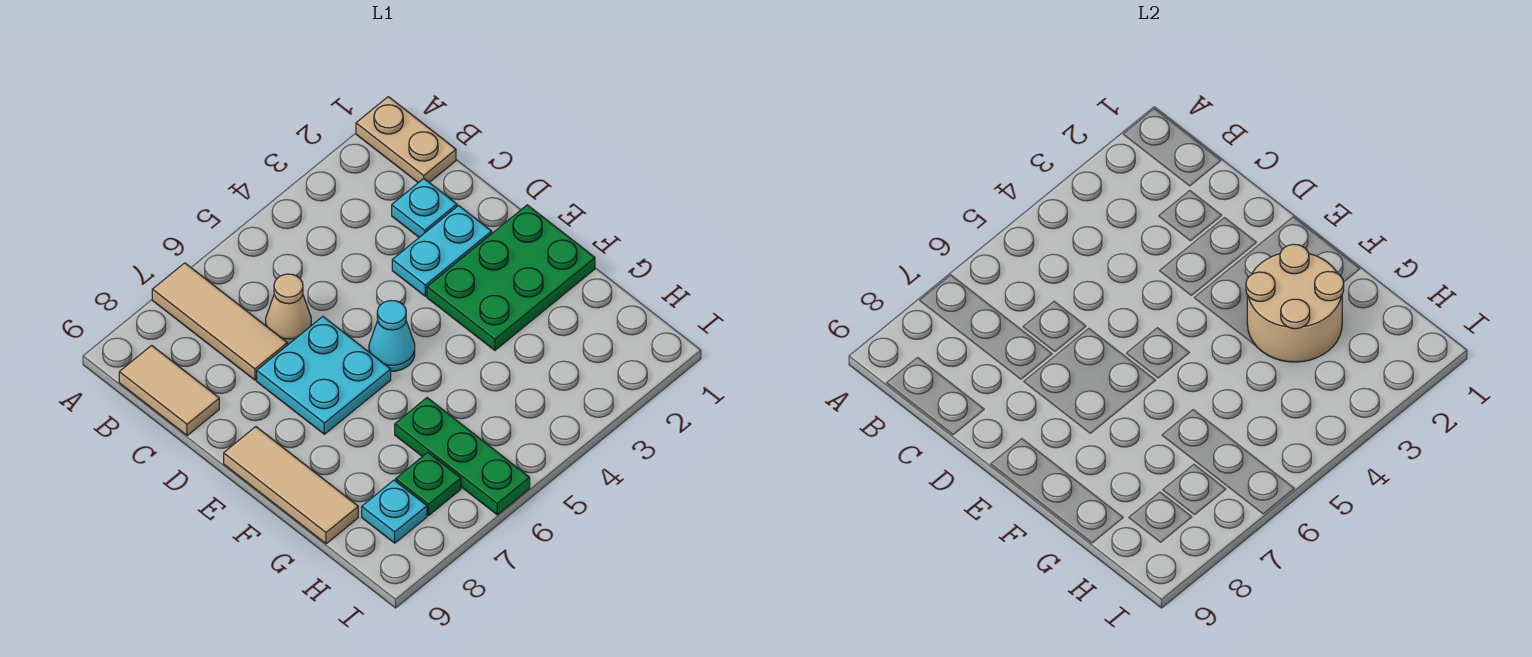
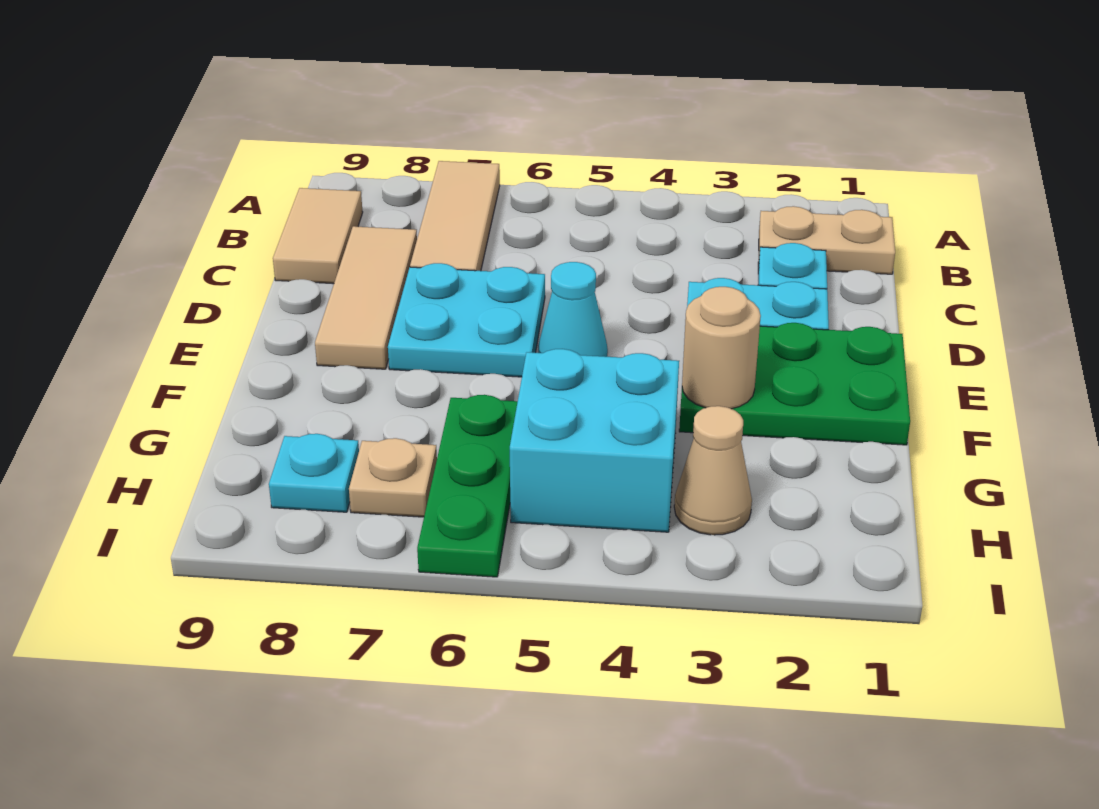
tan plate A1:B1 level 1 -> tan plate B1:B2 level 1
tan cone C6 level 1 -> tan cone H3 level 1
tan tile E9:G9 level 1 -> tan tile C8:E8 level 1
tan round brick F2:G3 level 2 -> tan round brick F3 level 2
none -> cyan brick G4:H5 level 1
green plate H7 level 1 -> tan plate H7 level 1

